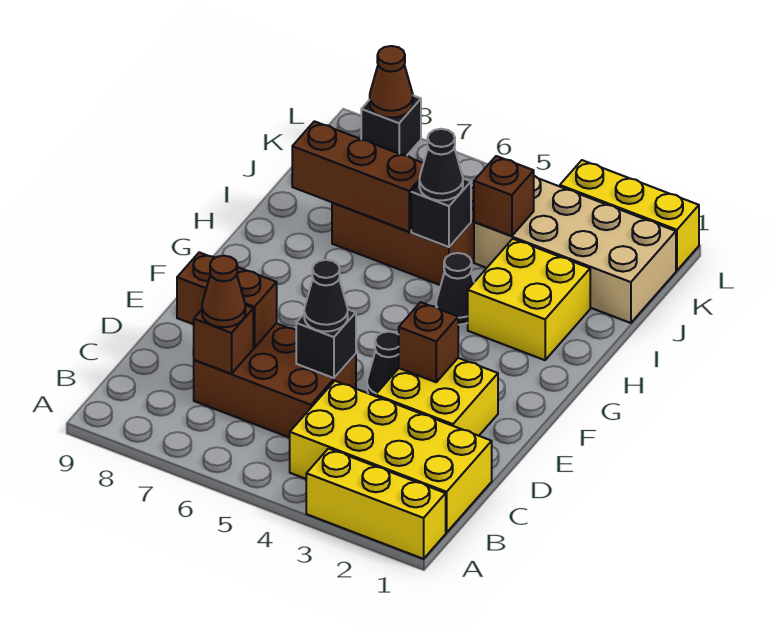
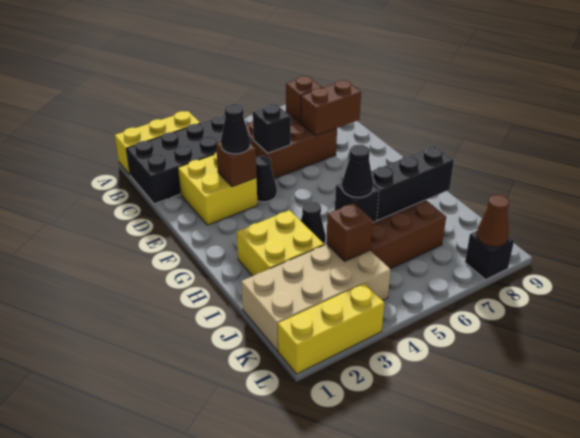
yellow brick B1:C4 level 1 -> black brick B1:C4 level 1
brown cone C7 level 3 -> none
black cone D5 level 3 -> black cone E3 level 3
brown brick I6:I8 level 2 -> black brick I6:I8 level 2

